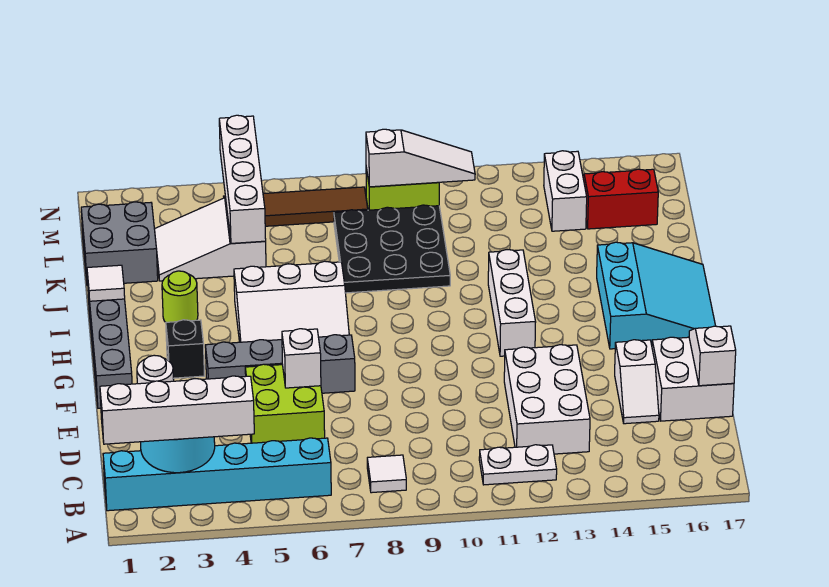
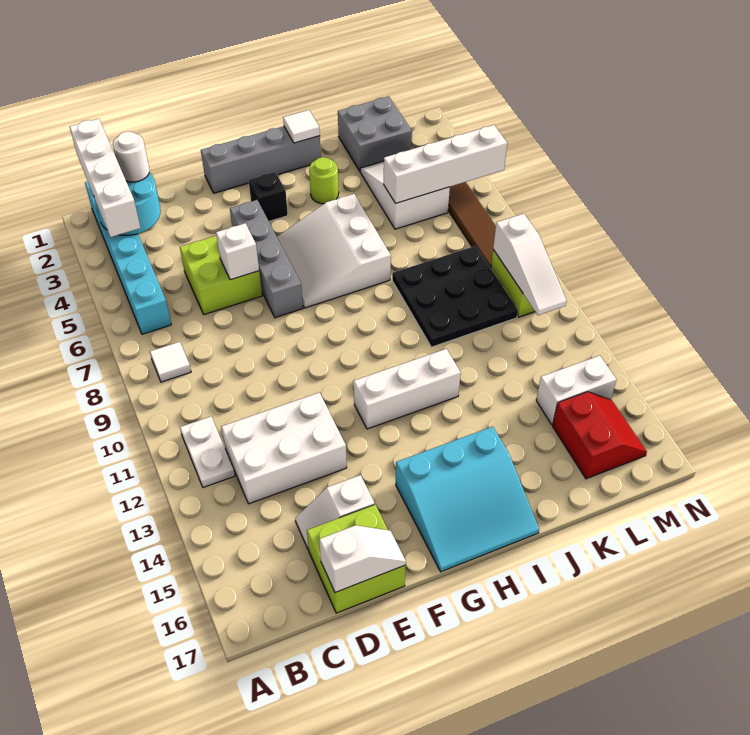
white brick D16:E17 level 1 -> lime brick D16:E17 level 1

